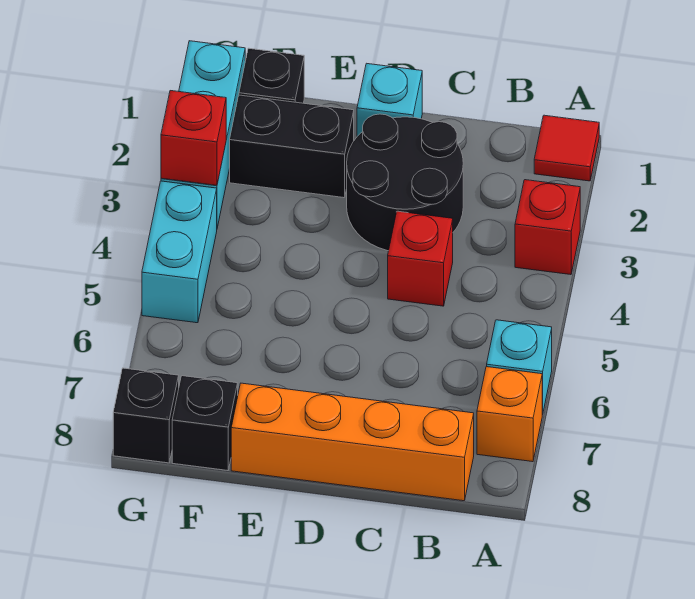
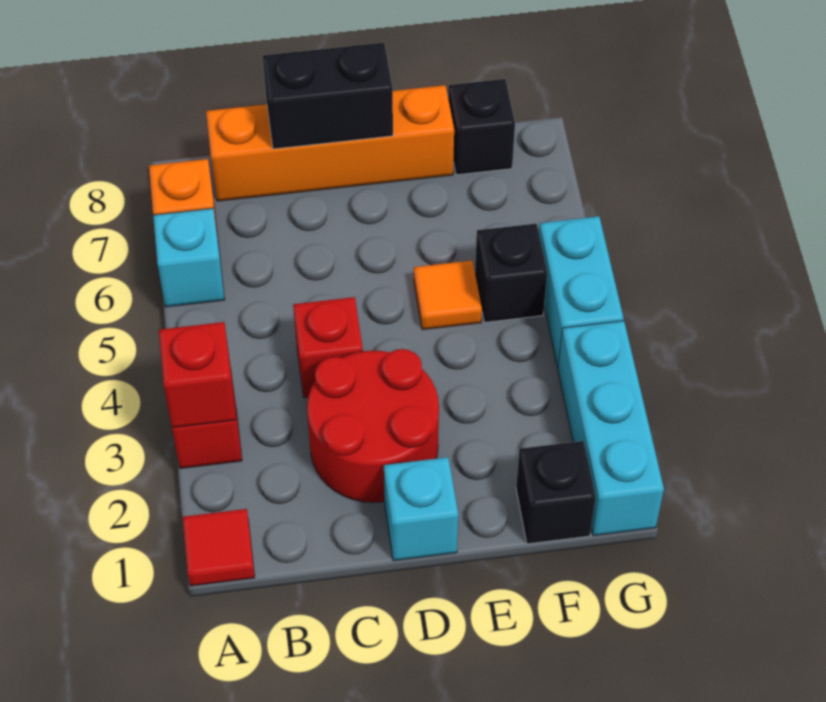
black round brick C2:D3 level 1 -> red round brick C2:D3 level 1
black brick E2:F2 level 1 -> black brick C8:D8 level 2
none -> orange tile E5 level 1
red brick G3 level 2 -> red brick A3 level 2
black brick G8 level 1 -> black brick F5 level 1

